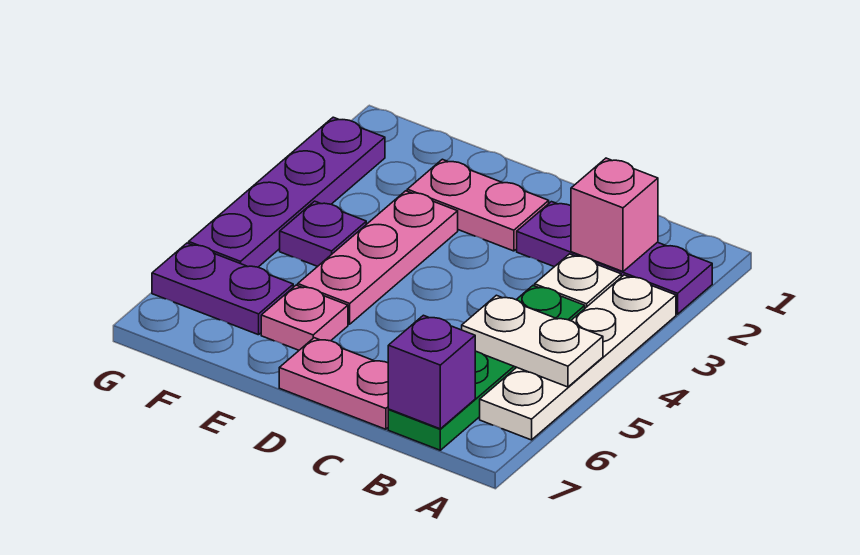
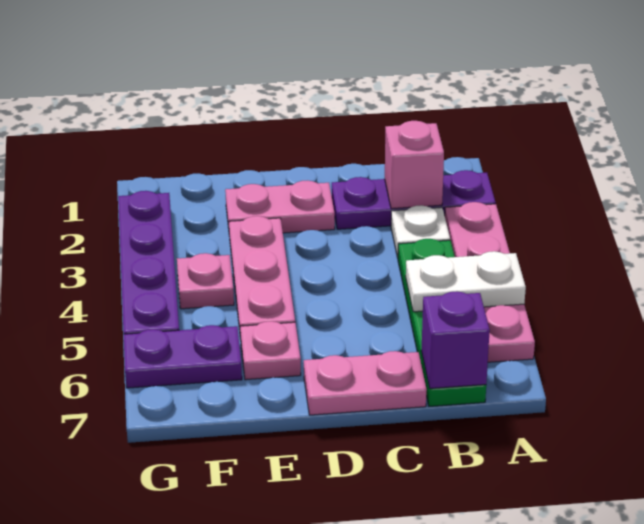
white plate A3:A6 level 1 -> pink plate A3:A6 level 1
purple plate F4 level 1 -> pink plate F4 level 1

